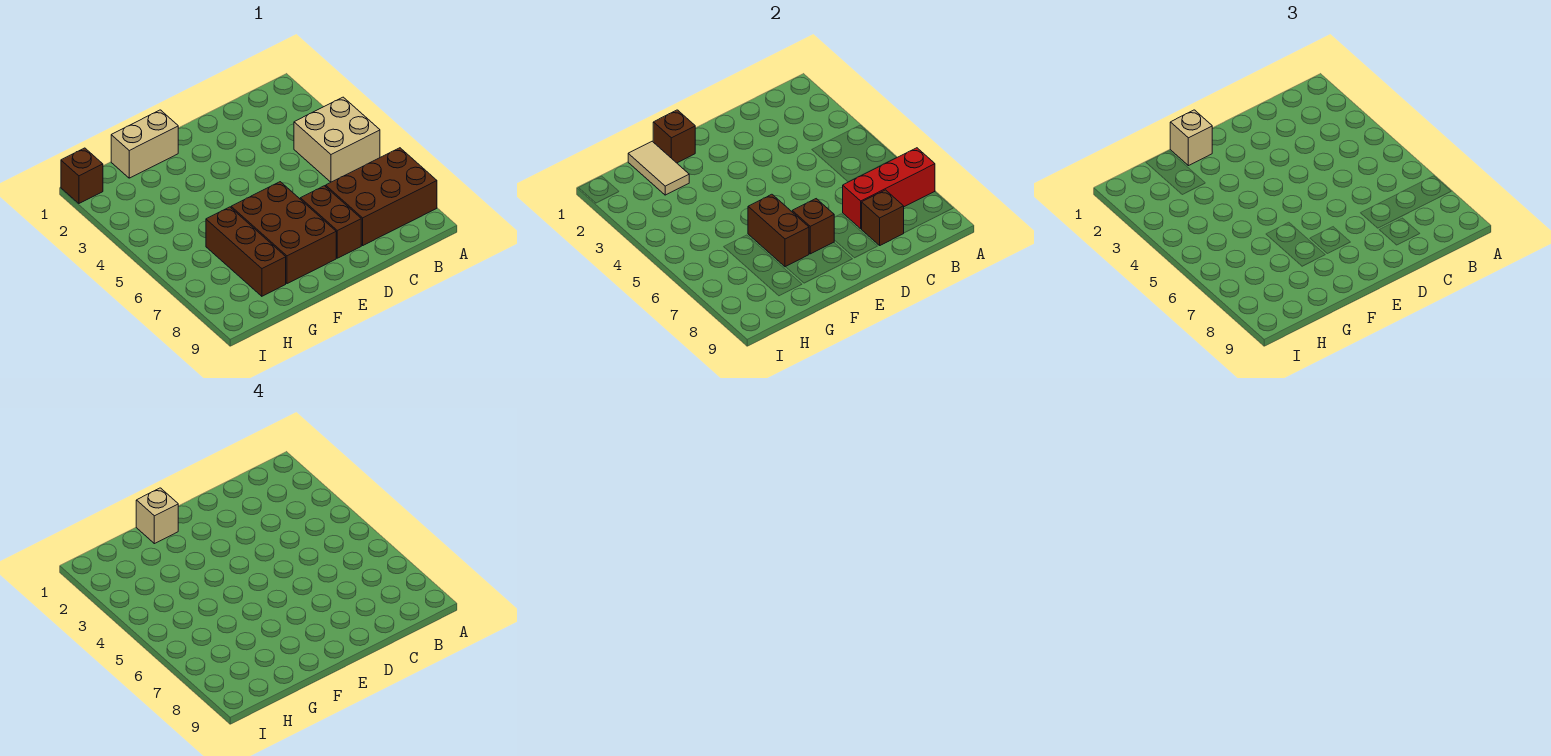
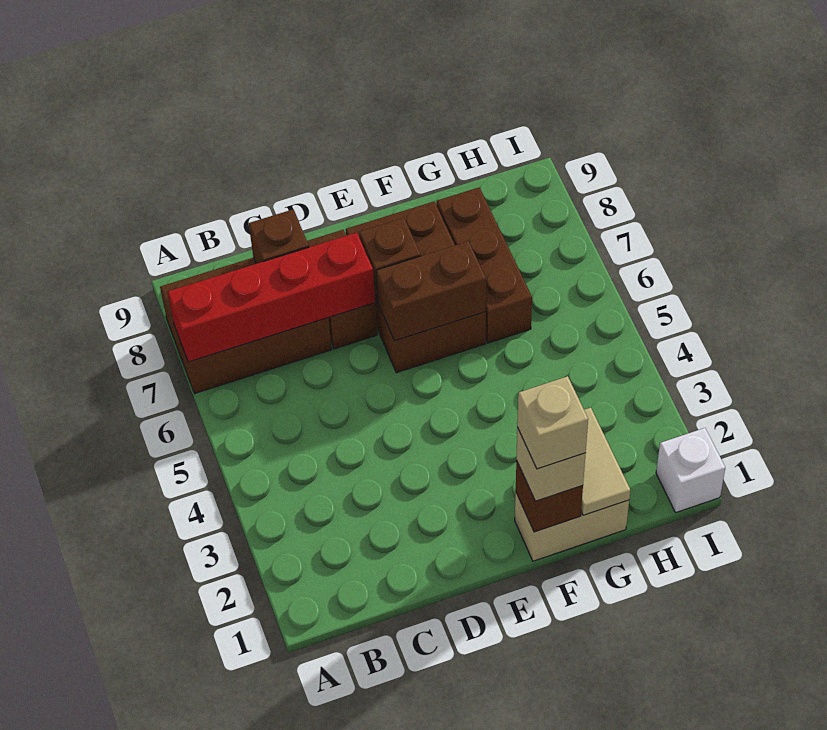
tan brick A4:B5 level 1 -> none
red brick A7:C7 level 2 -> red brick A7:D7 level 2
brown brick F6:F7 level 2 -> brown brick E6:F6 level 2
brown brick I1 level 1 -> white brick I1 level 1

